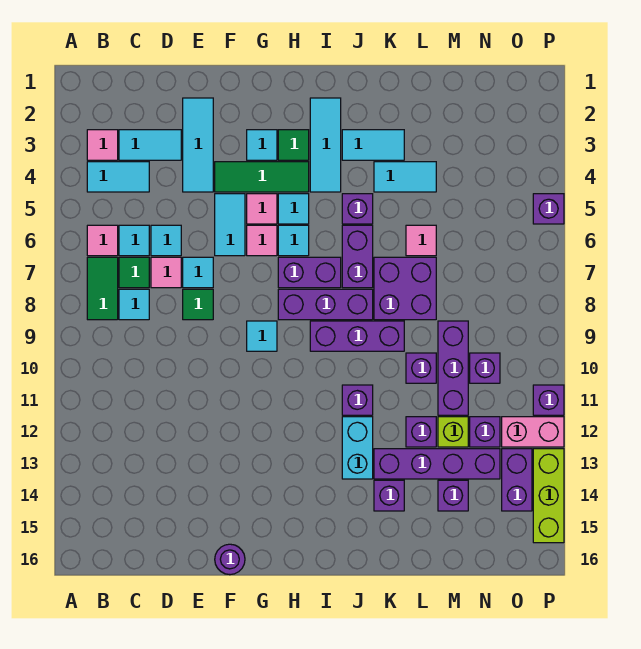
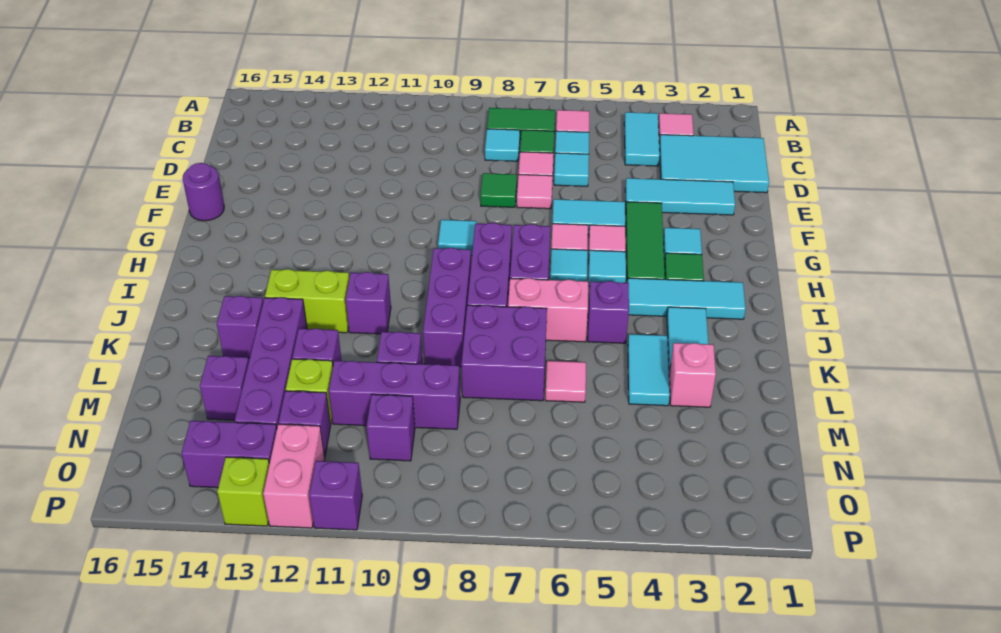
cyan tile C3:D3 level 1 -> cyan tile C1:D3 level 1
cyan tile E7 level 1 -> pink tile E7 level 1
purple brick J6:J7 level 1 -> pink brick J6:J7 level 1
cyan brick J12:J13 level 1 -> lime brick J12:J13 level 1
none -> pink brick L3 level 1
purple brick P5 level 1 -> none
lime brick P13:P15 level 1 -> lime brick P13 level 1

